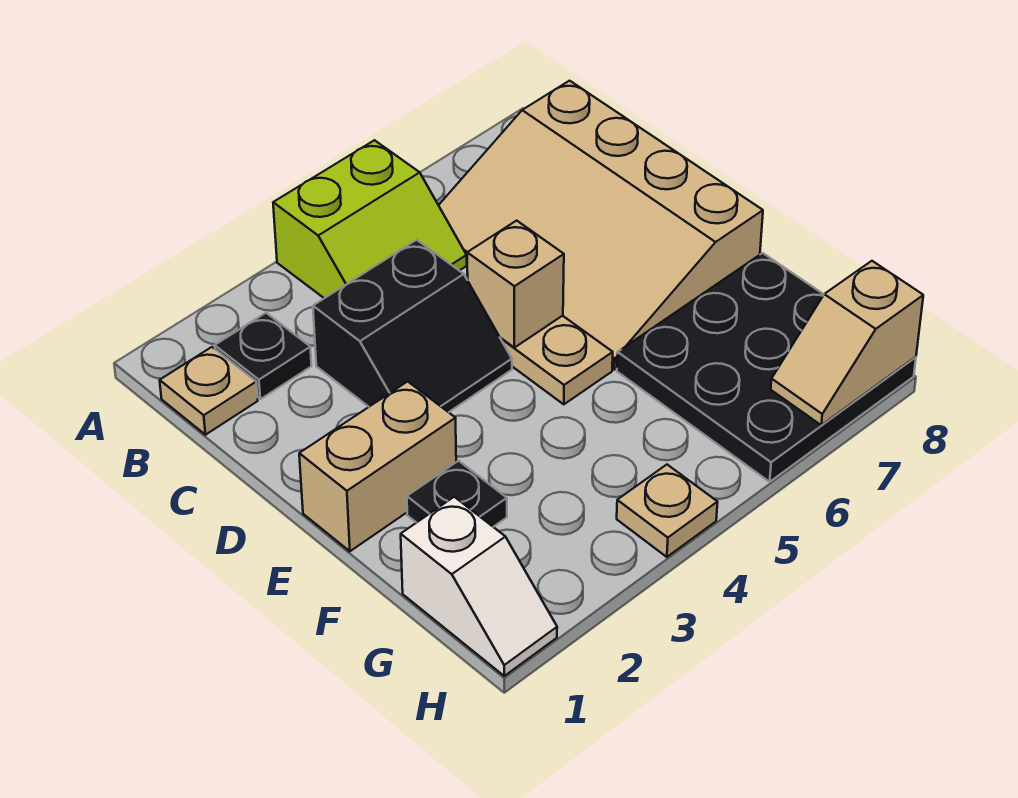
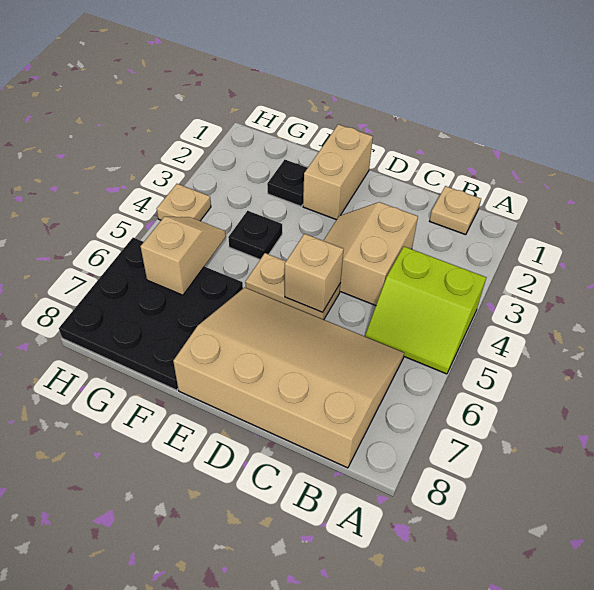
lime slope A4:B5 level 1 top A -> lime slope A4:B5 level 1 top 4
black plate B2 level 1 -> black plate F4 level 1
black slope C3:D4 level 1 top C -> tan slope C3:D4 level 1 top C
white slope G1:H1 level 1 top G -> none
tan slope H7:H8 level 2 top 8 -> tan slope G5:G6 level 2 top 6

